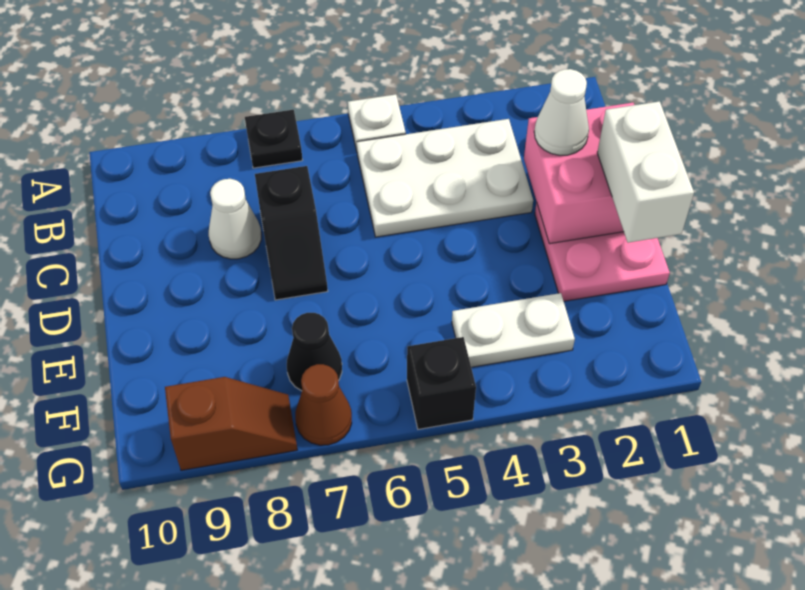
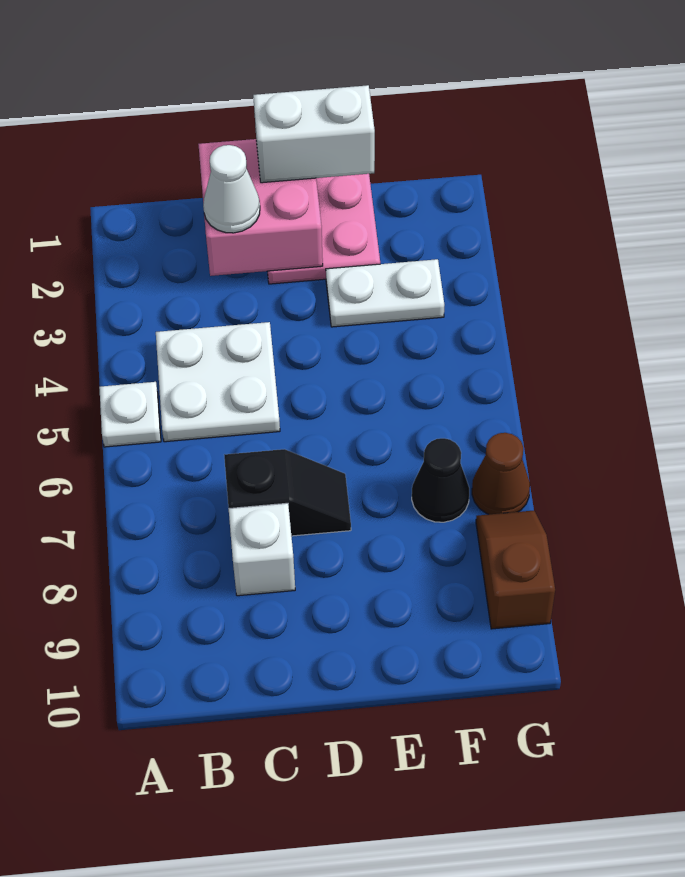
black plate A7 level 1 -> none
white plate B3:C5 level 1 -> white plate B4:C5 level 1
white cone C8 level 1 -> white brick C8 level 1
white plate F3:F4 level 1 -> white plate E3:F3 level 1
black brick G5 level 1 -> none

